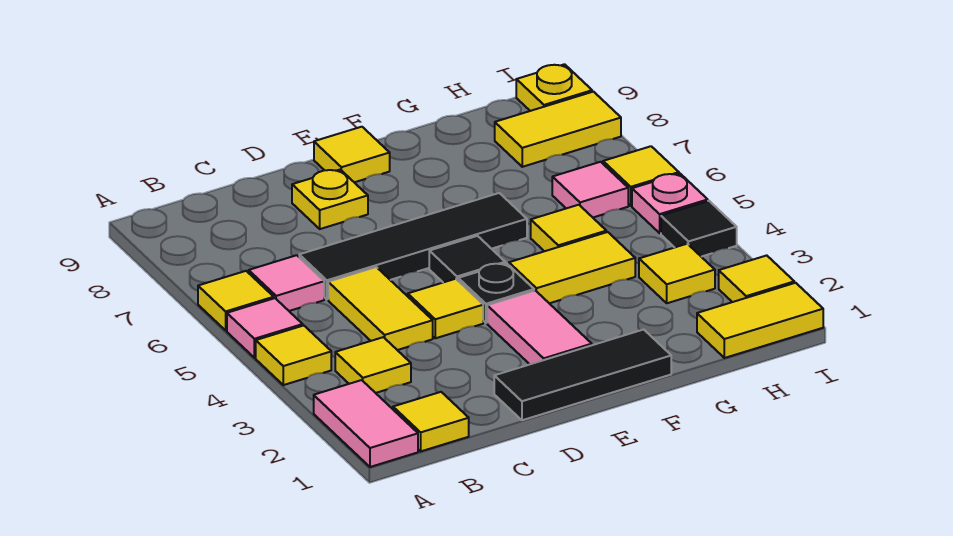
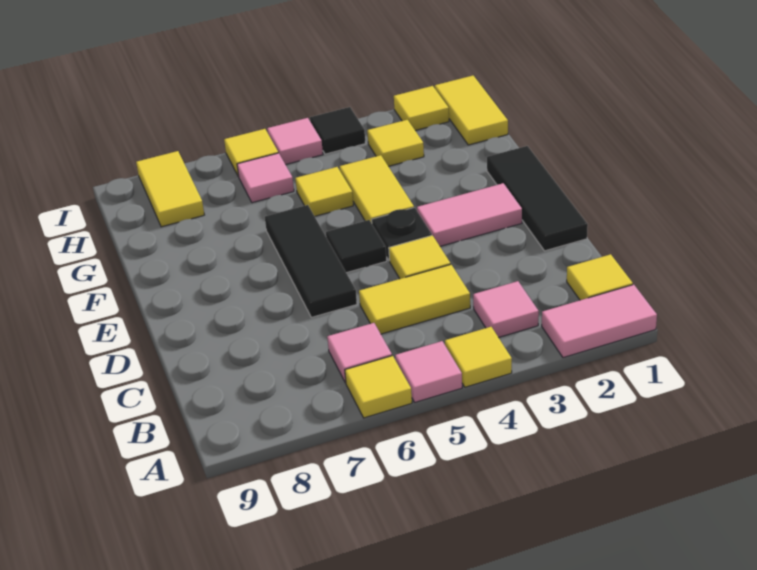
yellow tile B3 level 1 -> pink tile B3 level 1
black tile C6:F6 level 1 -> black tile D6:F6 level 1
yellow plate D8 level 1 -> none
yellow tile E9 level 1 -> none
pink plate I5 level 1 -> pink tile I5 level 1
yellow plate I9 level 1 -> none

